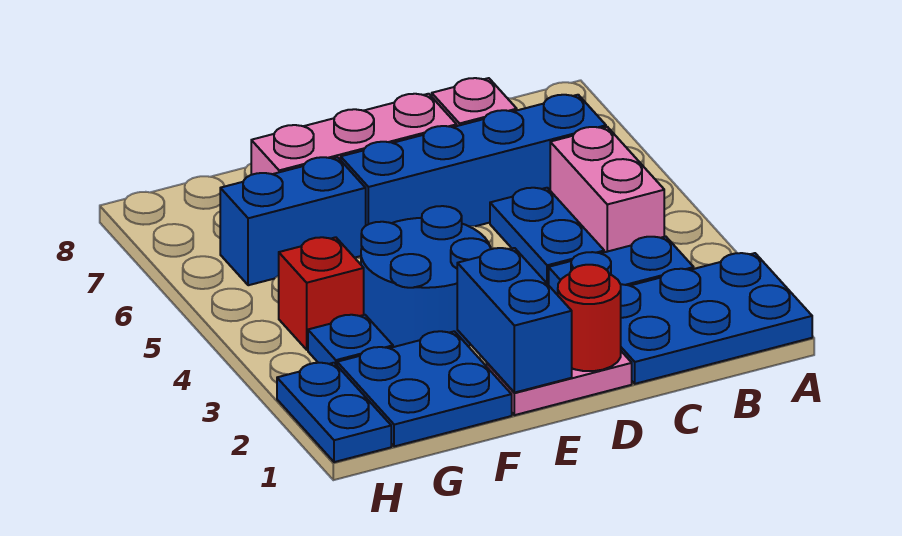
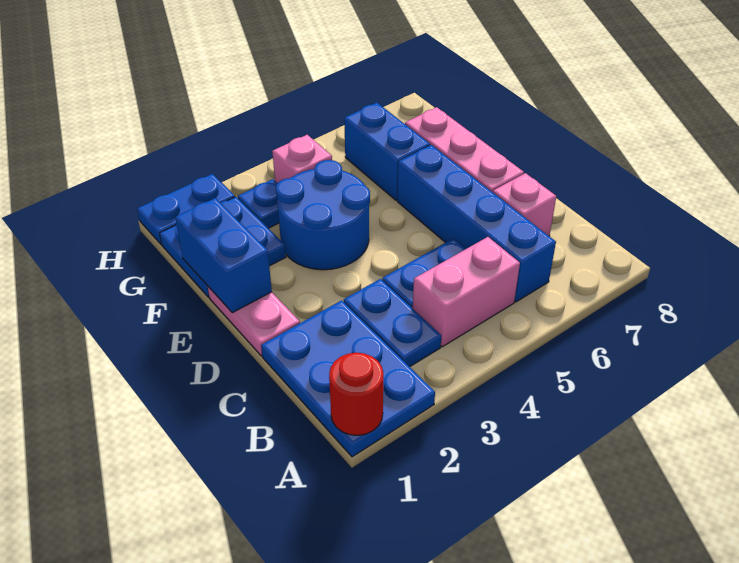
red round brick D1 level 2 -> red round brick A1 level 2
blue brick E1:E2 level 2 -> blue brick E1:F1 level 2
red brick G4 level 1 -> pink brick G4 level 1

